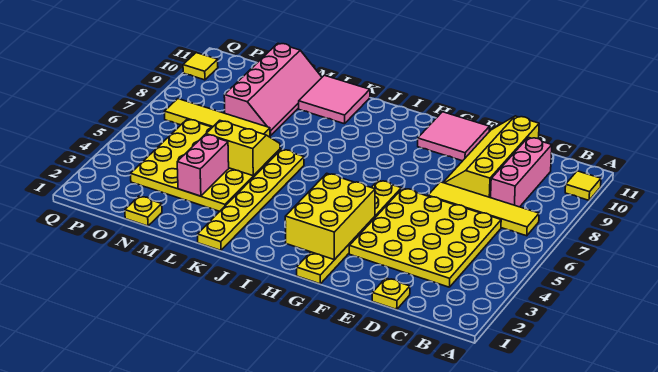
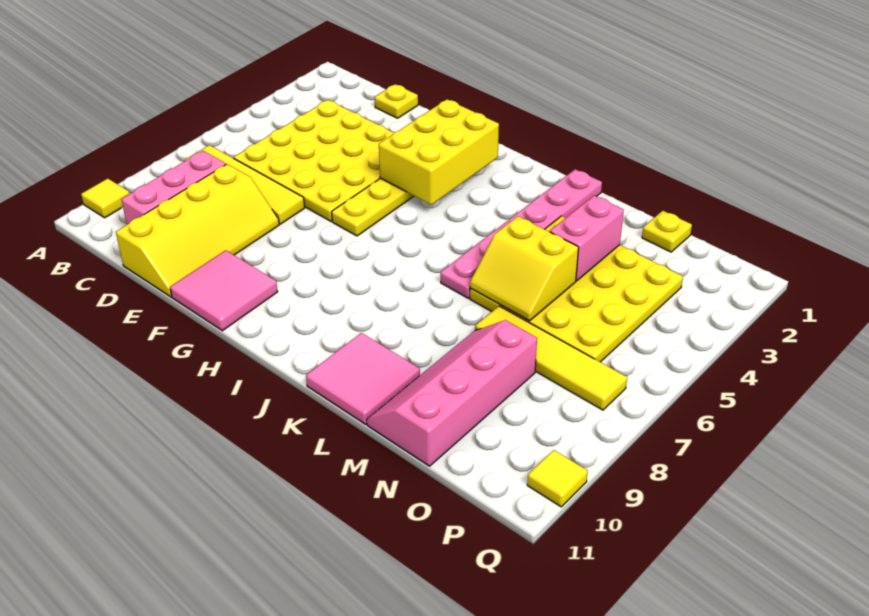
yellow plate K1:K6 level 1 -> pink plate K1:K6 level 1

